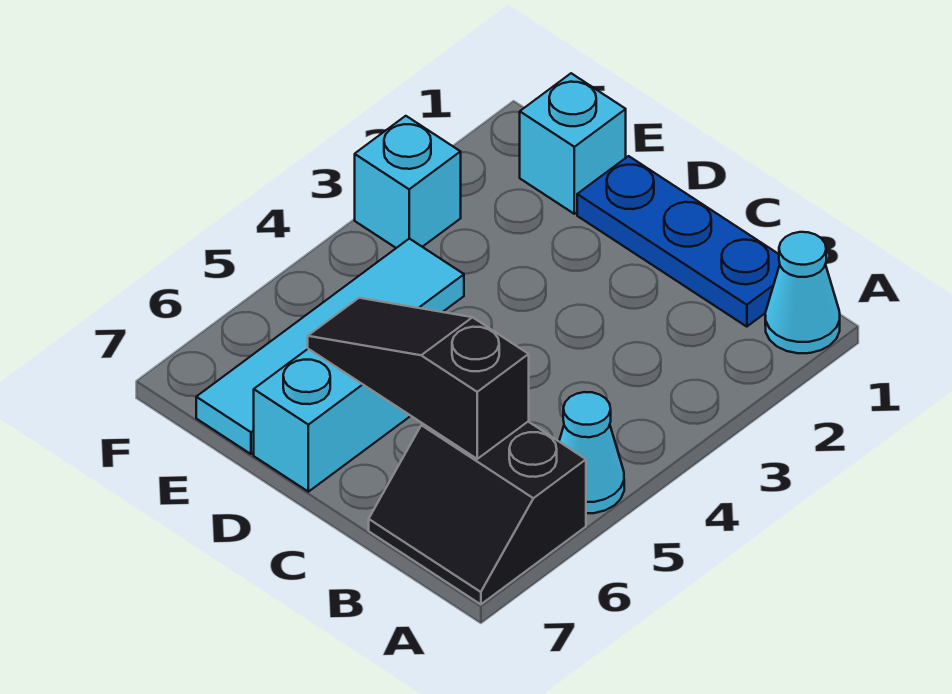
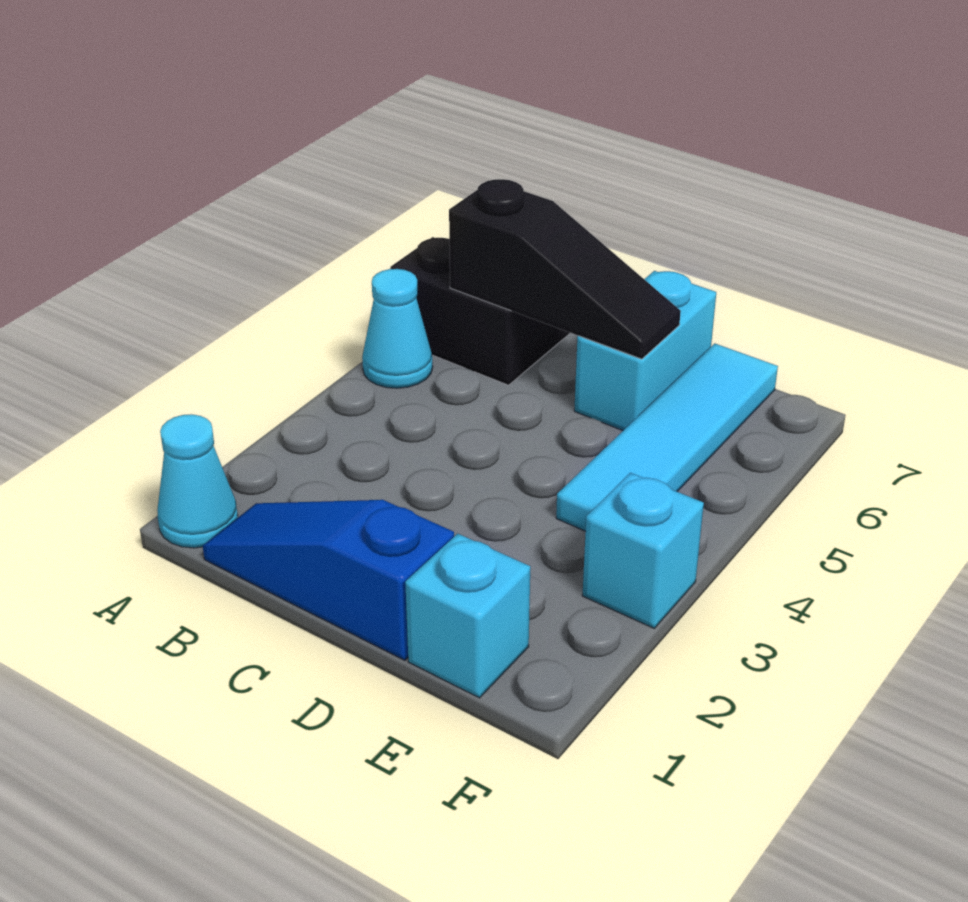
blue plate B1:D1 level 1 -> blue slope B1:D1 level 1 top D

